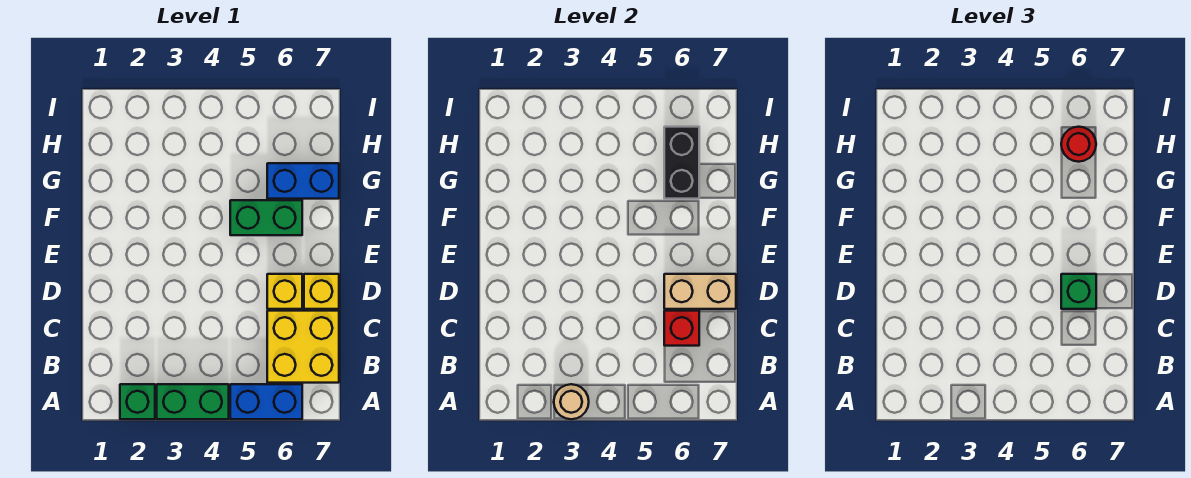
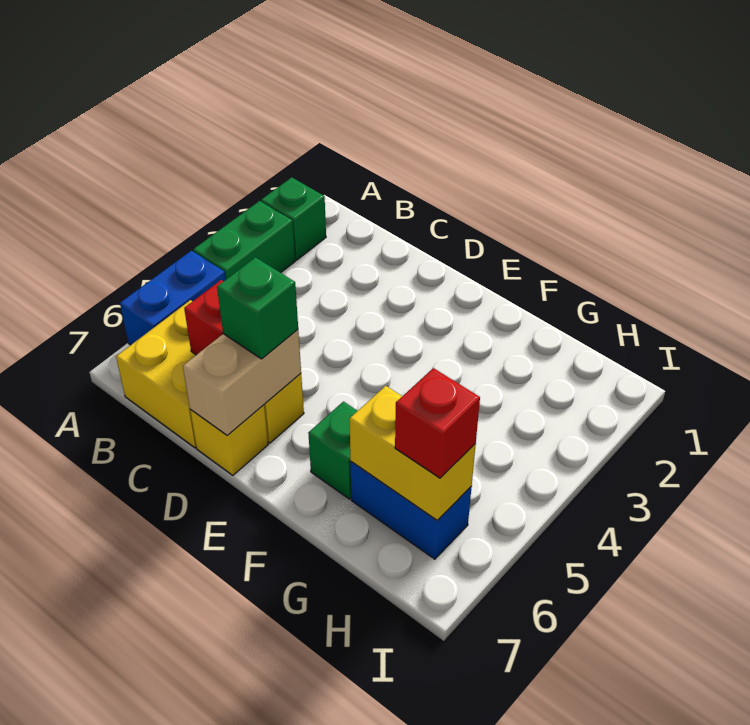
tan round brick A3 level 2 -> none
green brick F5:F6 level 1 -> green brick F6 level 1
blue brick G6:G7 level 1 -> blue brick G6:H6 level 1
black brick G6:H6 level 2 -> yellow brick G6:H6 level 2
red round brick H6 level 3 -> red brick H6 level 3

